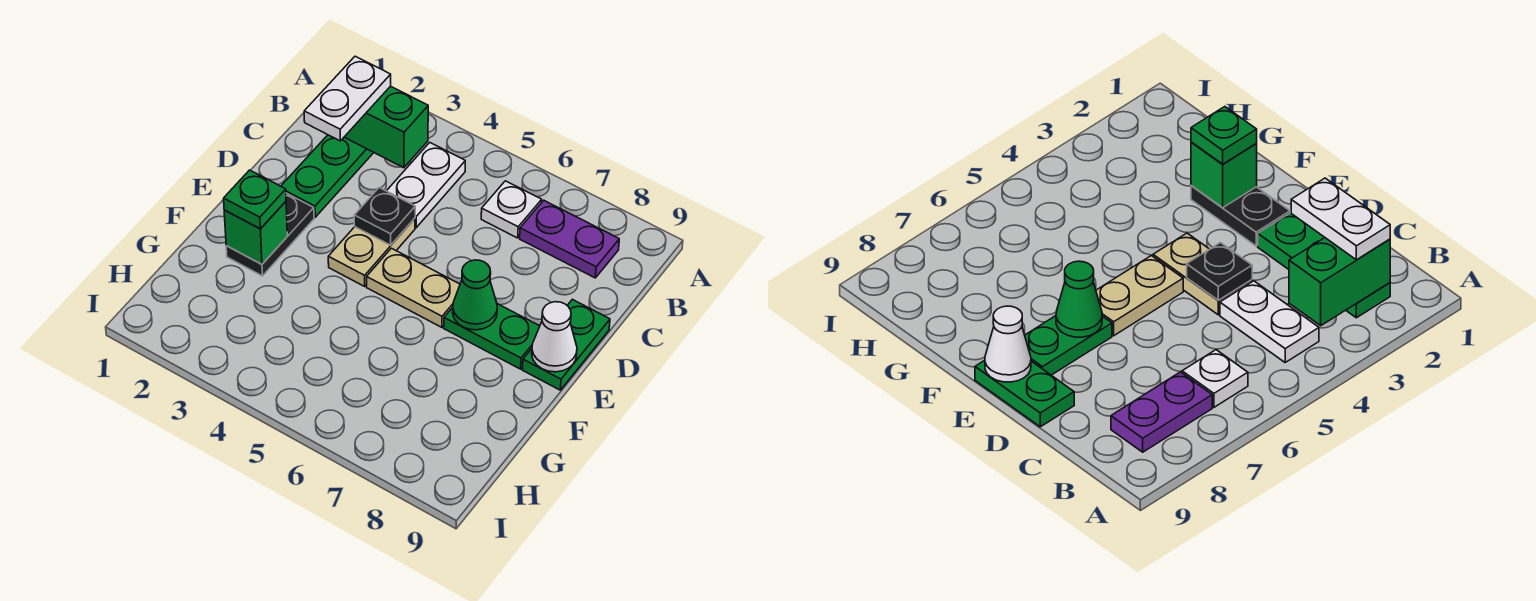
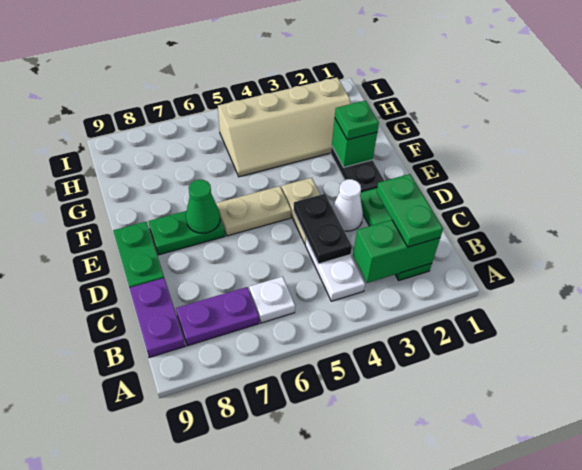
white plate B2:C2 level 3 -> green plate B2:C2 level 3
none -> purple plate B9:C9 level 1
black plate D4 level 2 -> black plate C4:D4 level 2
white cone E9 level 2 -> white cone D3 level 1
none -> tan slope G2:H5 level 1 top H

